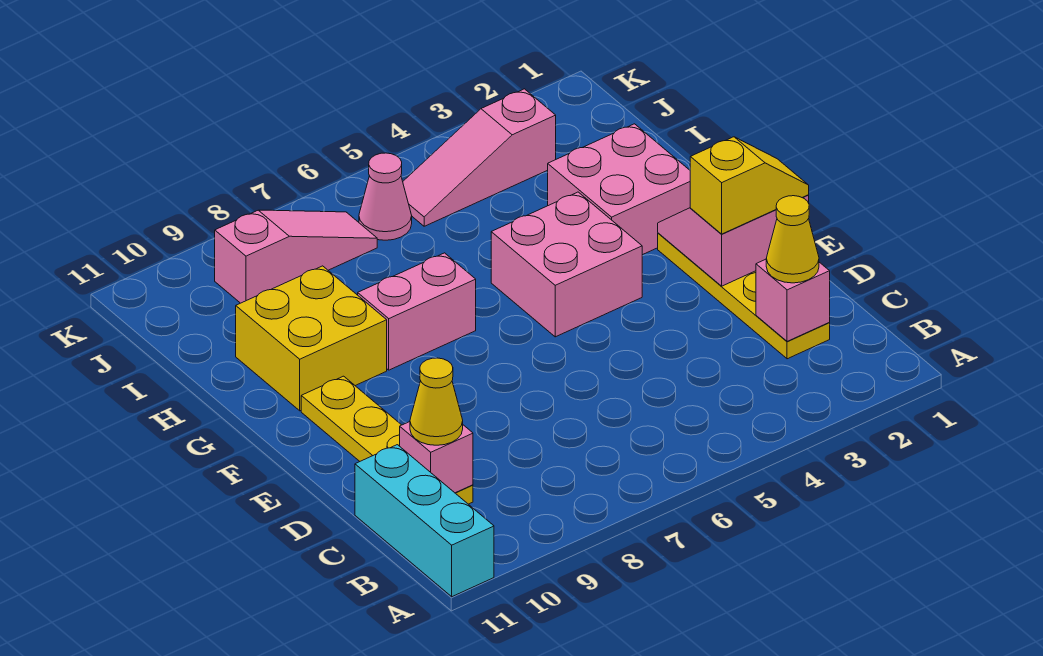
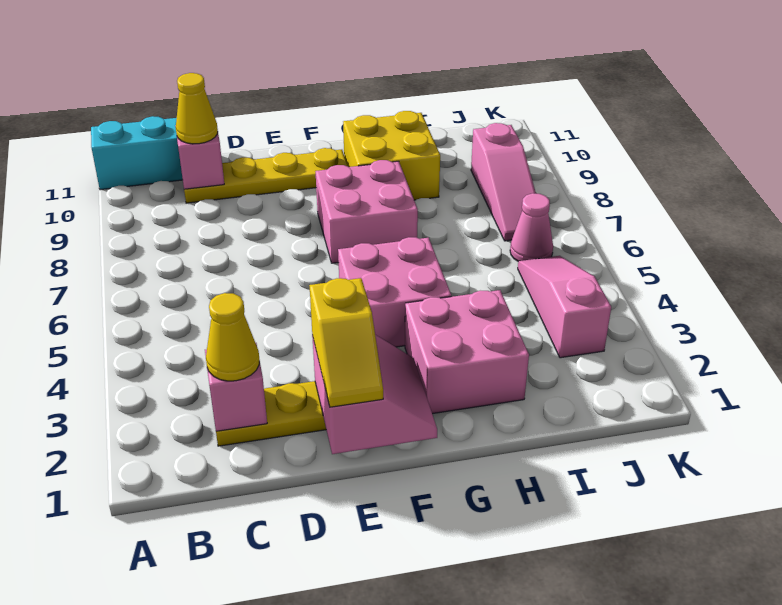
pink brick G7:G8 level 1 -> pink brick F7:G8 level 1

